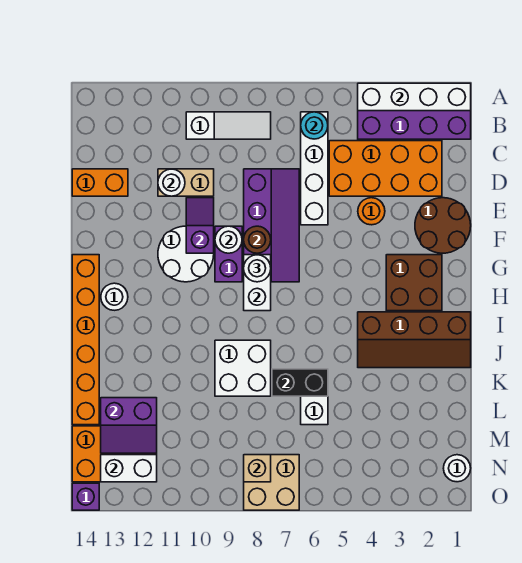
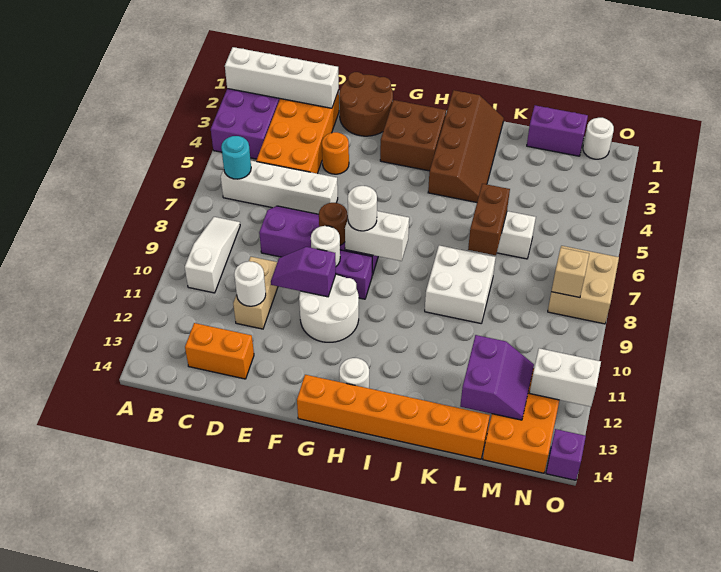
white brick A1:A4 level 2 -> white brick A2:D2 level 2
orange brick D13:D14 level 1 -> orange brick C13:D13 level 1
black brick K6:K7 level 2 -> brown brick K6:K7 level 2
none -> purple brick L1:M1 level 1
white brick N12:N13 level 2 -> white brick N12:O12 level 2

